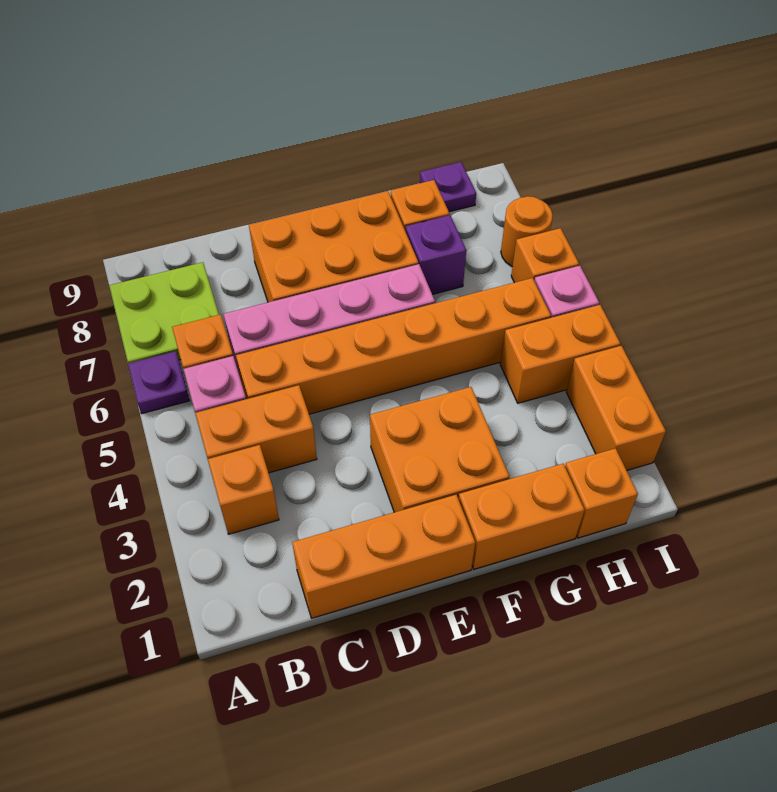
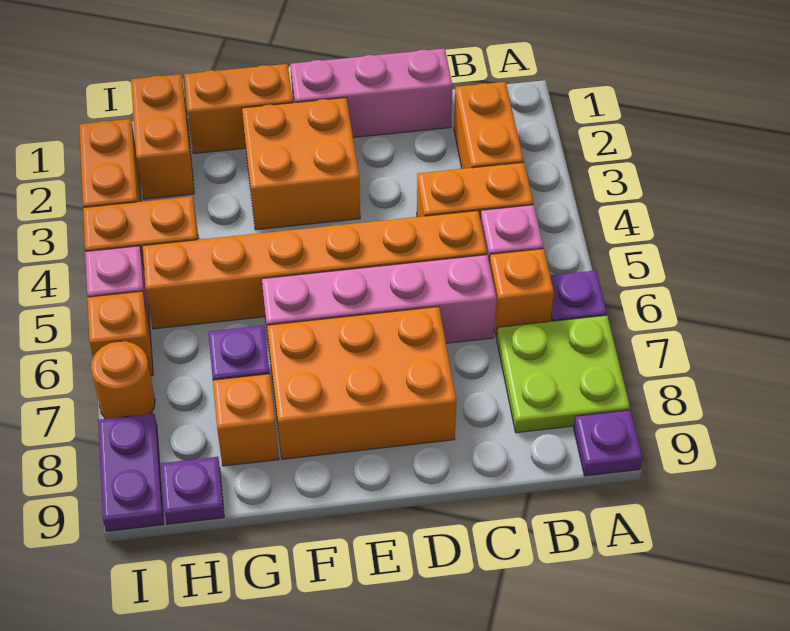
none -> purple plate A9 level 1
orange brick B3 level 1 -> orange brick B2:B3 level 1
orange brick C1:E1 level 1 -> pink brick C1:E1 level 1
orange brick H1 level 1 -> orange brick H1:H2 level 1
none -> purple plate I8:I9 level 1

